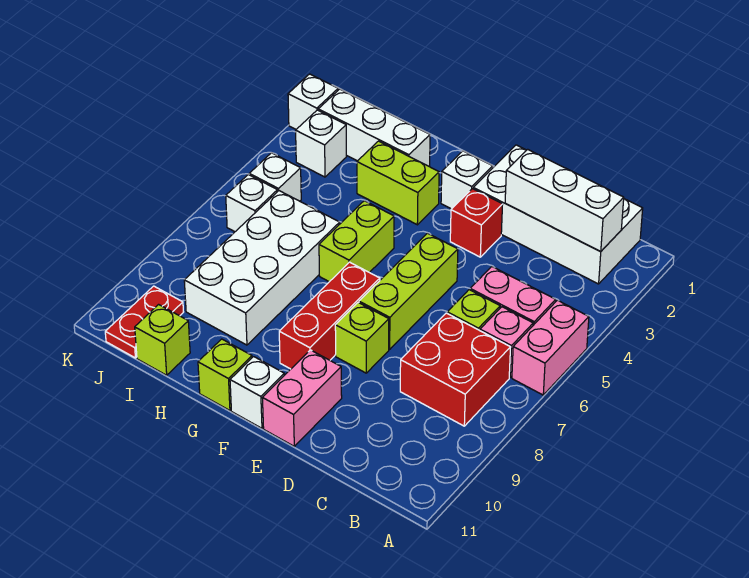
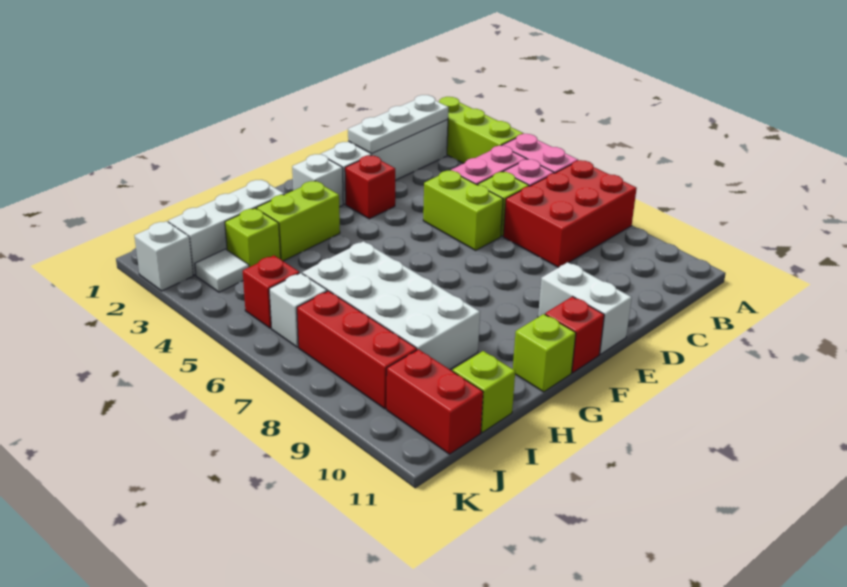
white brick B1:E2 level 1 -> white brick B2:E2 level 1
white brick B2:D2 level 2 -> white plate B2:D2 level 2
red brick B7:C8 level 1 -> red brick A7:C8 level 1
lime brick E5:E7 level 1 -> lime brick A2:A4 level 1
lime brick E8 level 1 -> lime brick I3 level 1
pink brick E10:E11 level 1 -> white brick E10:E11 level 1
red brick F7:F9 level 1 -> red brick J7:J9 level 1
white brick F11 level 1 -> red brick F11 level 1
lime brick G5:G6 level 1 -> lime brick D5:D6 level 1
white brick J3 level 1 -> white tile J3 level 1
white brick J5 level 1 -> red brick J5 level 1
red plate J10:J11 level 1 -> red brick J10:J11 level 1

